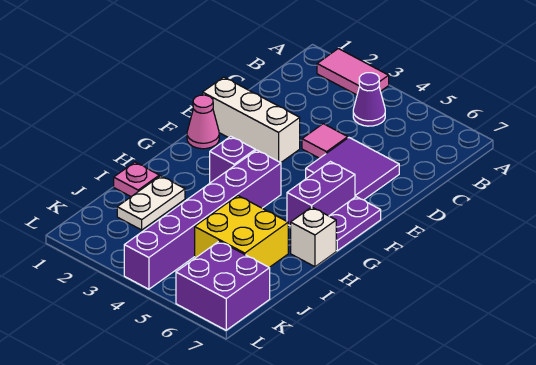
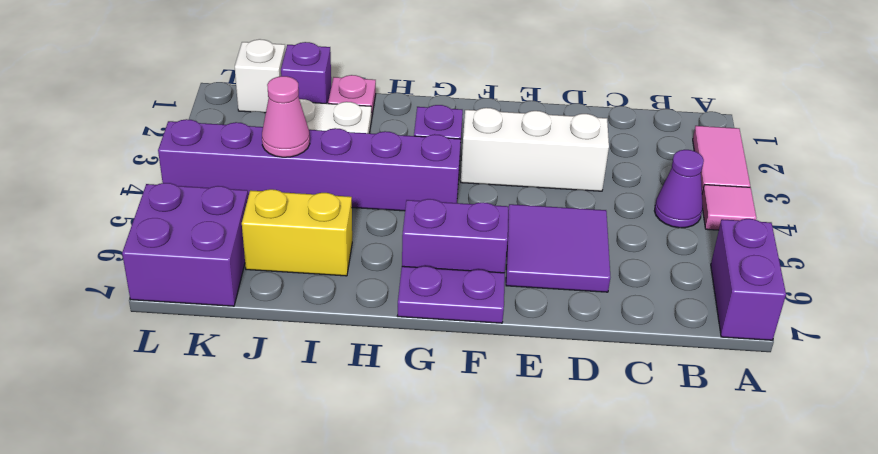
none -> purple brick A6:A7 level 1
pink tile D4 level 1 -> pink tile A4 level 1
white brick E1:E3 level 1 -> white brick D3:F3 level 1
pink cone F1 level 1 -> pink cone J4 level 2
white brick H7 level 1 -> white brick K1 level 1
yellow brick I5:J6 level 1 -> yellow brick I6:J6 level 1
none -> purple brick J1 level 1

